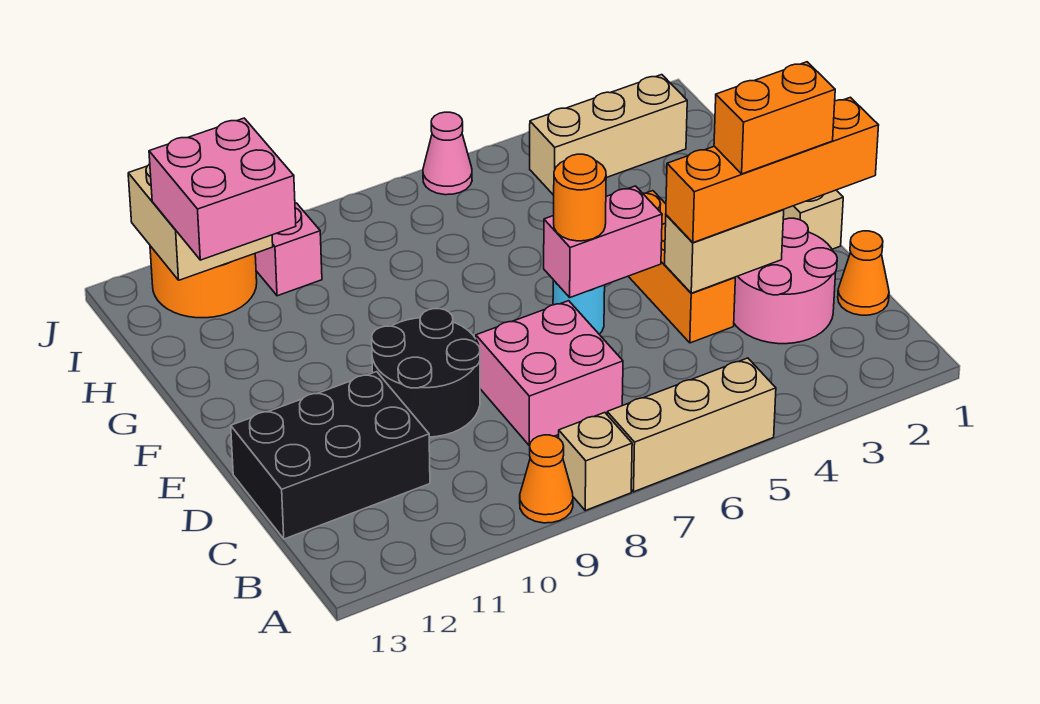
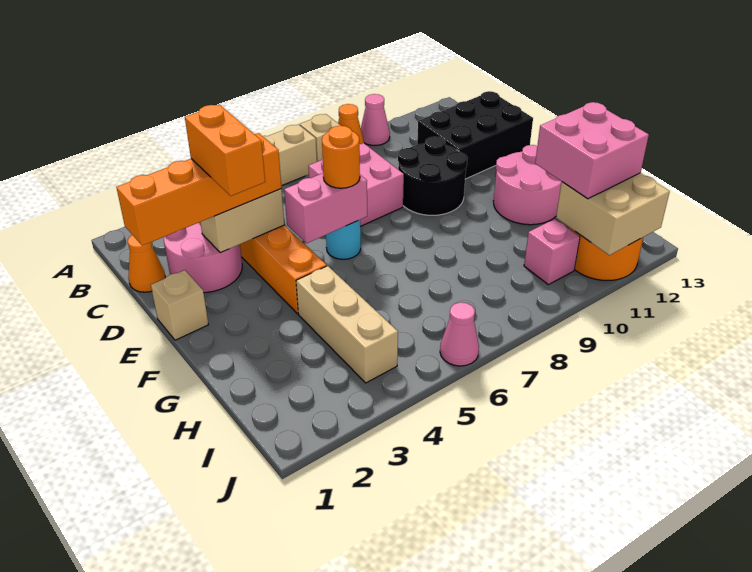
none -> pink cone A10 level 1
orange brick D2:D3 level 4 -> orange brick D3:E3 level 4
none -> pink round brick F11:G12 level 1
tan brick I2:I4 level 1 -> tan brick G4:I4 level 1

